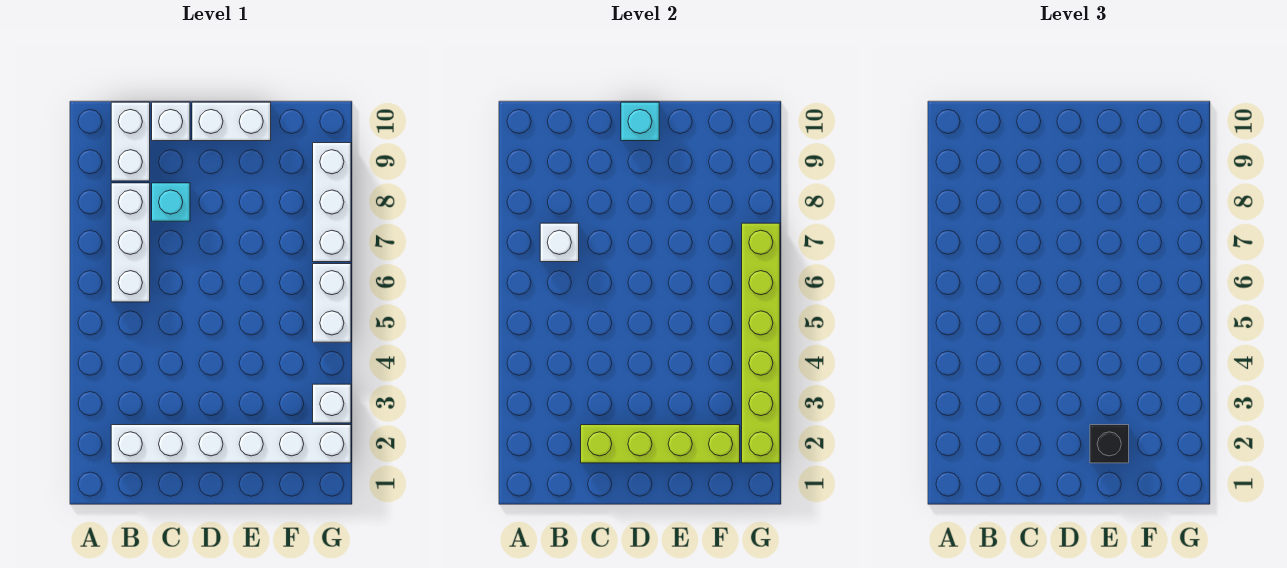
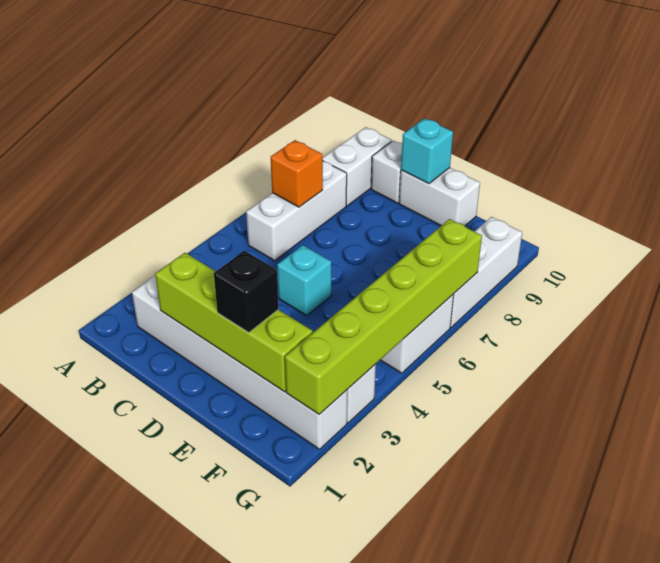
white brick B7 level 2 -> orange brick B7 level 2
cyan brick C8 level 1 -> cyan brick D5 level 1

